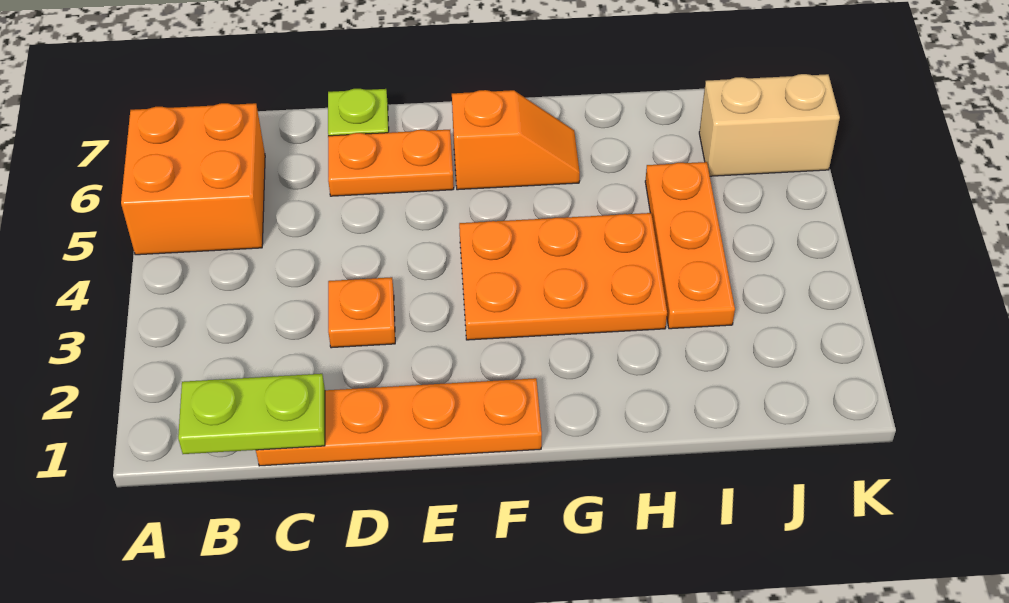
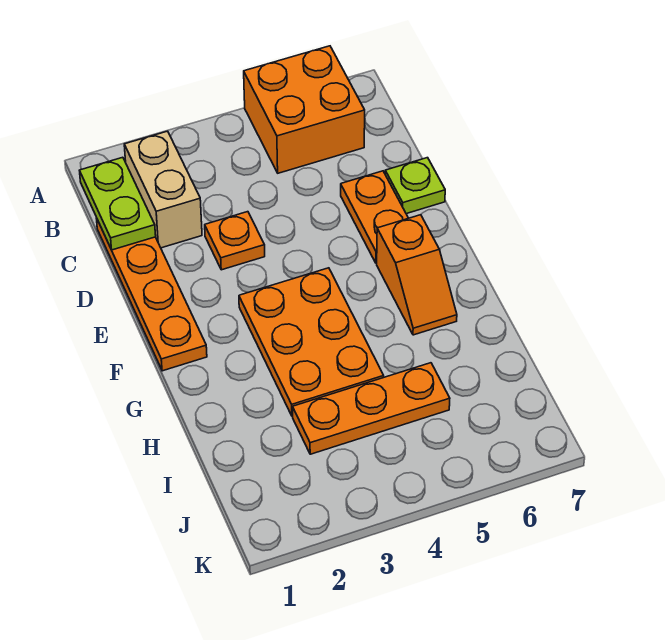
tan brick J6:K6 level 1 -> tan brick B2:C2 level 1

